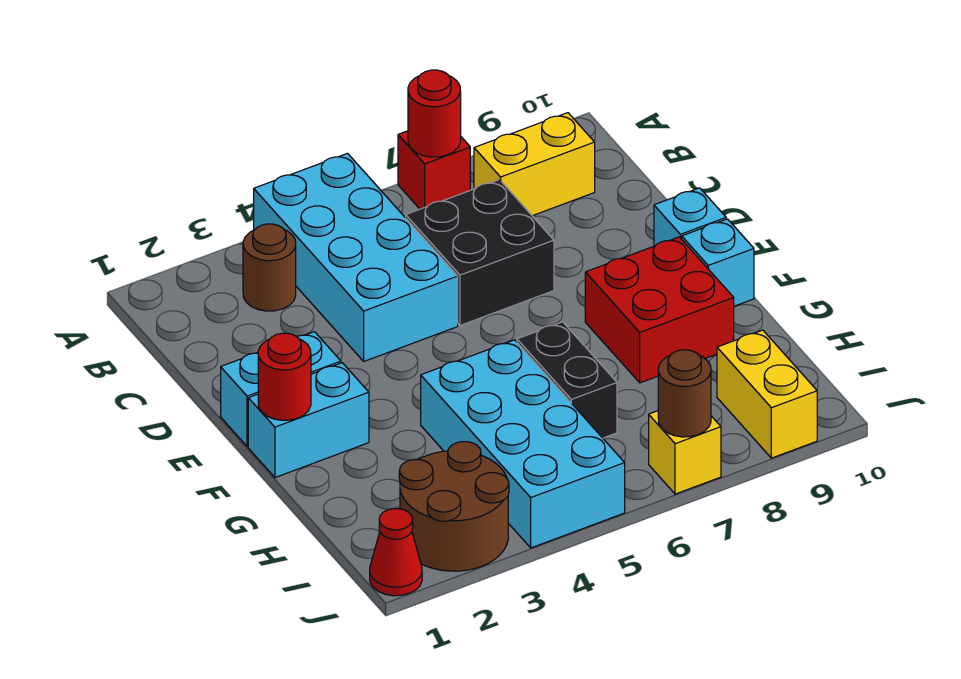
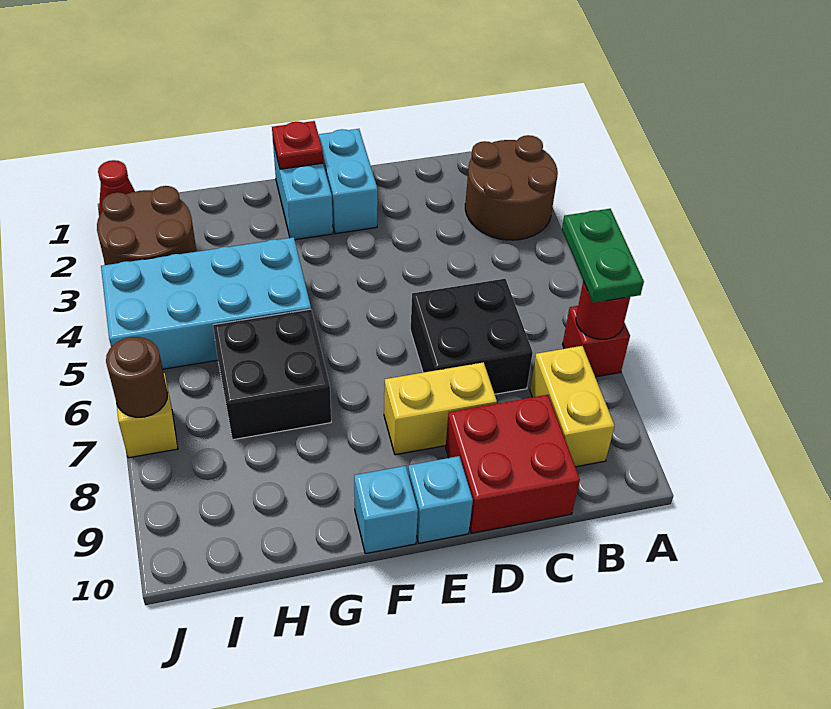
cyan brick A4:D5 level 1 -> none
none -> green plate A6:A7 level 3
brown round brick B3 level 1 -> brown round brick A2:B3 level 1
red round brick F1 level 2 -> red plate F1 level 2
red brick F8:G9 level 1 -> red brick C9:D10 level 1
black brick G6:H6 level 1 -> black brick G6:H7 level 1
yellow brick I9:J9 level 1 -> yellow brick D8:E8 level 1

